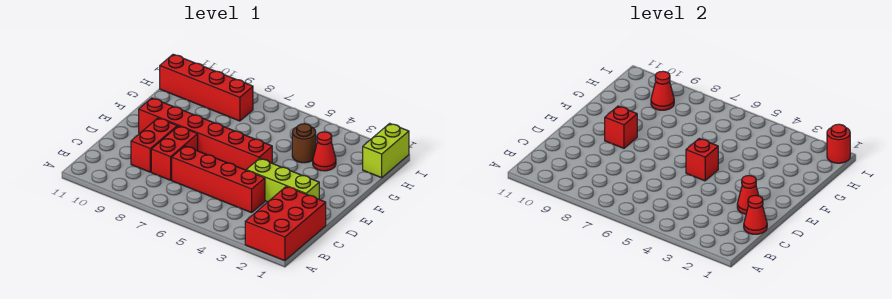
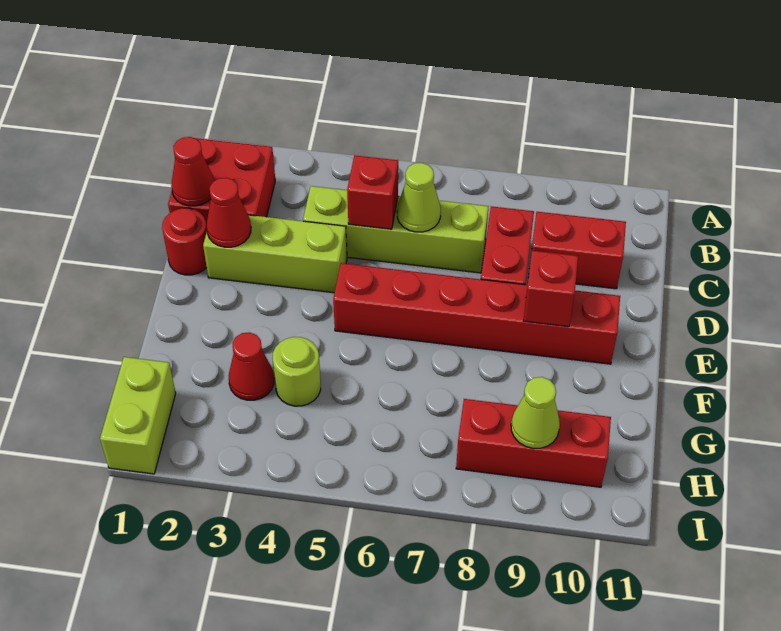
red brick A1:C2 level 1 -> red brick B1:C2 level 1
red brick C4:C7 level 1 -> lime brick C4:C7 level 1
none -> lime cone C6 level 2
red brick C9:D9 level 1 -> red brick C9:C10 level 1
red brick E5 level 2 -> red brick C5 level 2
brown round brick G4 level 1 -> lime round brick G4 level 1
red brick H8:H11 level 1 -> red brick H8:H10 level 1
red cone H9 level 2 -> lime cone H9 level 2
red round brick I1 level 2 -> red round brick D1 level 1

